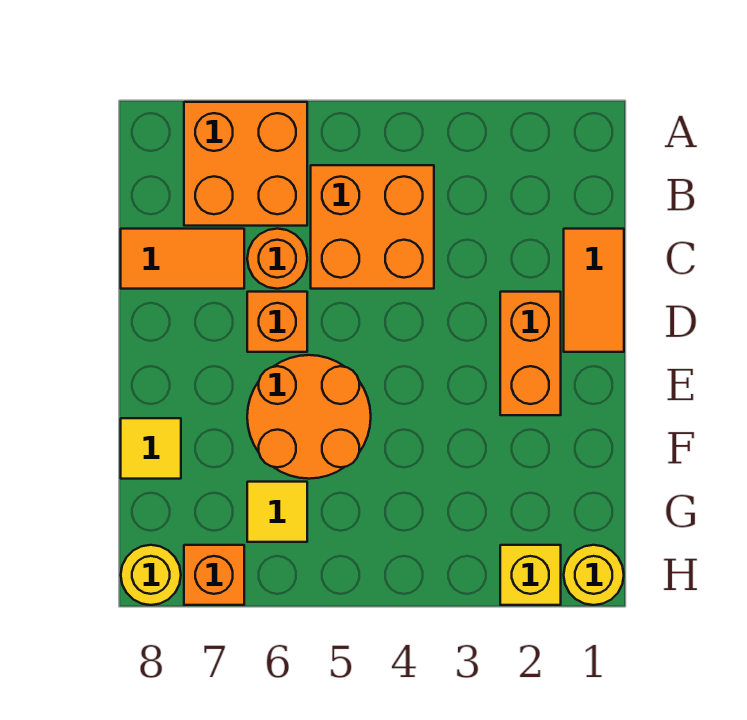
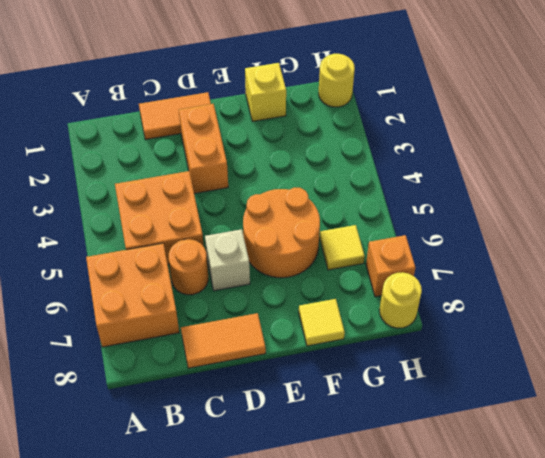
orange tile C7:C8 level 1 -> orange tile C8:D8 level 1
orange brick D2:E2 level 1 -> orange brick D2:D3 level 1
orange brick D6 level 1 -> tan brick D6 level 1
yellow brick H2 level 1 -> yellow brick F1 level 1

